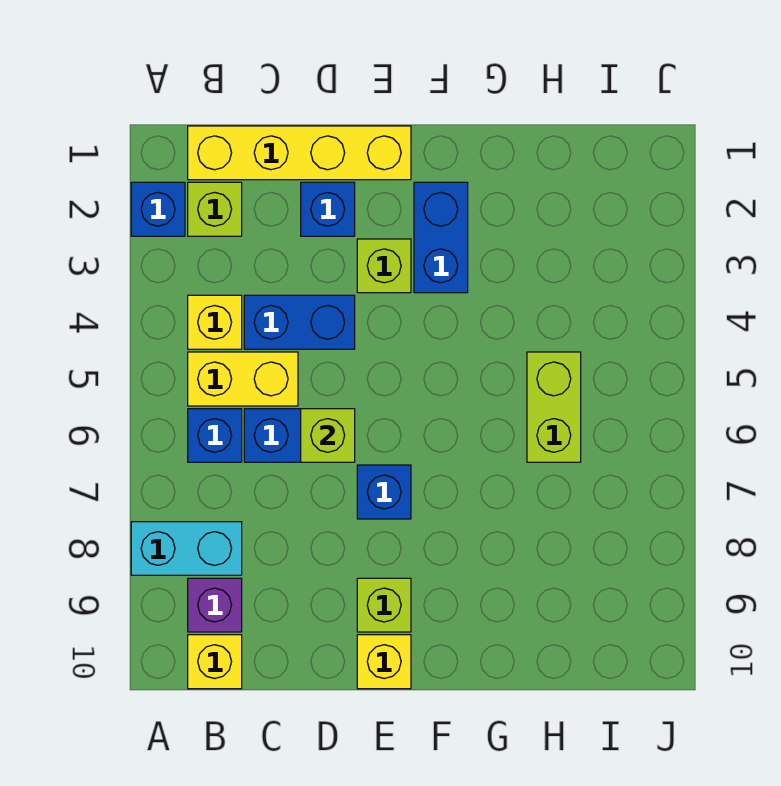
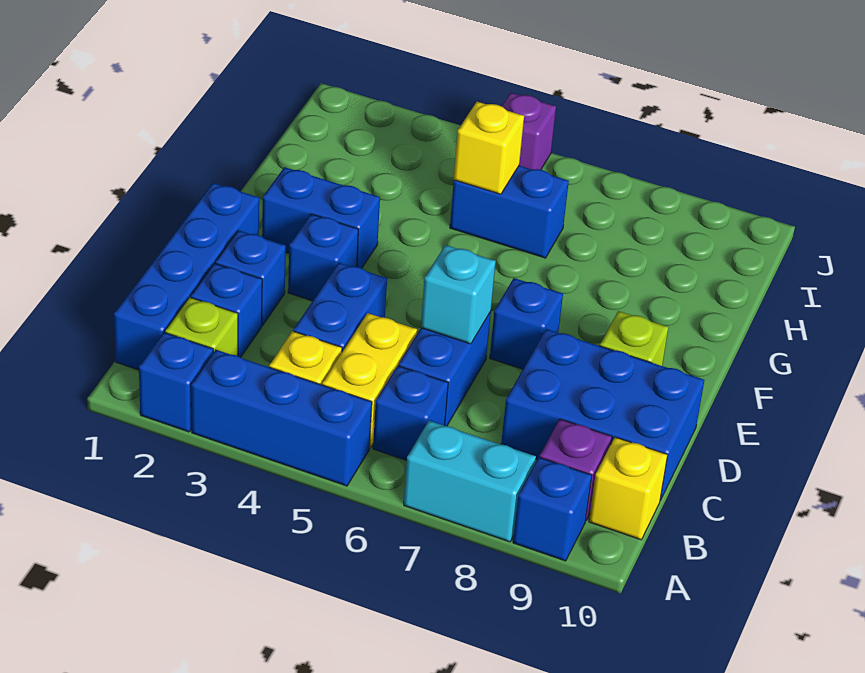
none -> blue brick A3:A5 level 1
cyan brick A8:B8 level 1 -> cyan brick A7:A8 level 1
none -> blue brick A9 level 1
yellow brick B1:E1 level 1 -> blue brick B1:E1 level 1
none -> blue brick C2 level 1
none -> blue brick C8:D10 level 1
lime brick D6 level 2 -> cyan brick D6 level 2
lime brick E3 level 1 -> blue brick E3 level 1
yellow brick E10 level 1 -> yellow brick H5 level 2
lime brick H5:H6 level 1 -> blue brick H5:H6 level 1
none -> purple brick J5 level 1

